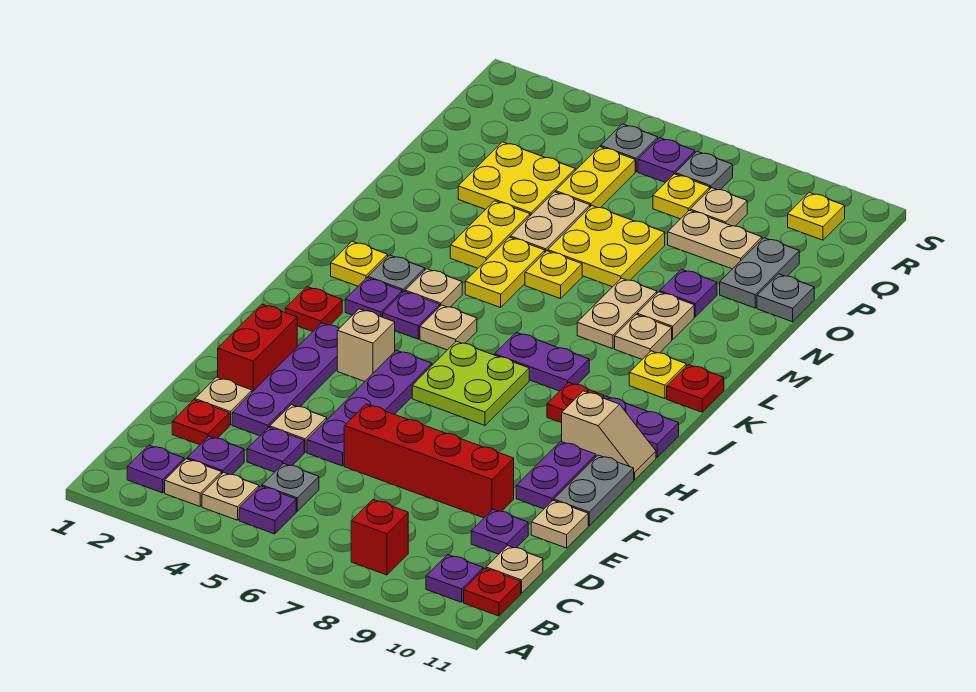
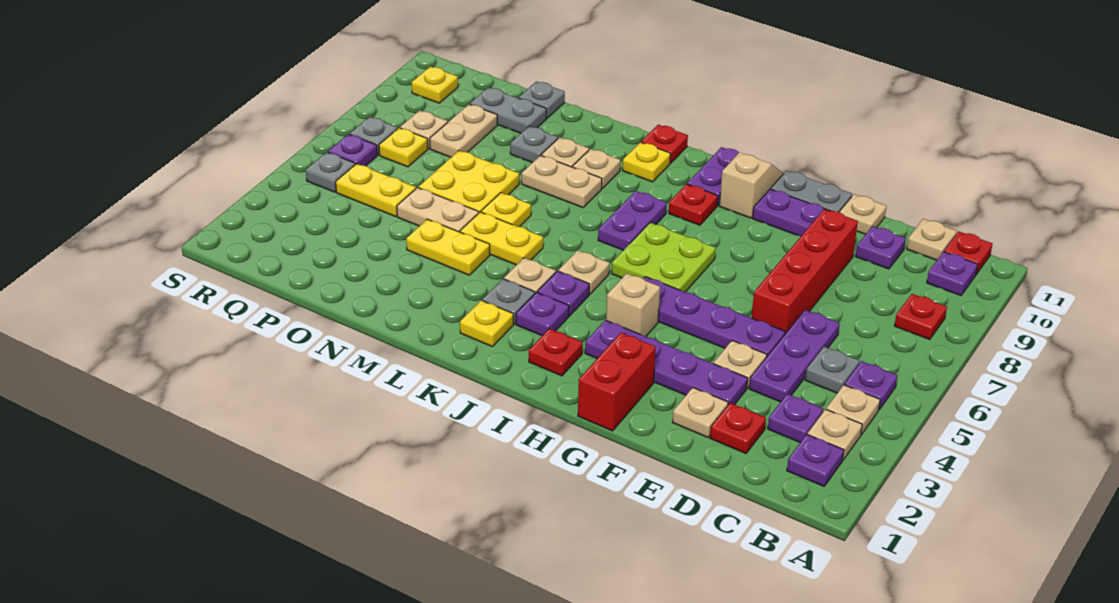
red brick B8 level 1 -> red plate B8 level 1
purple plate D4 level 1 -> purple plate D4:D6 level 1
red brick F2:G2 level 1 -> red brick G1:G2 level 1
purple plate N9 level 1 -> grey plate N9 level 1
yellow plate O3:P4 level 1 -> none

